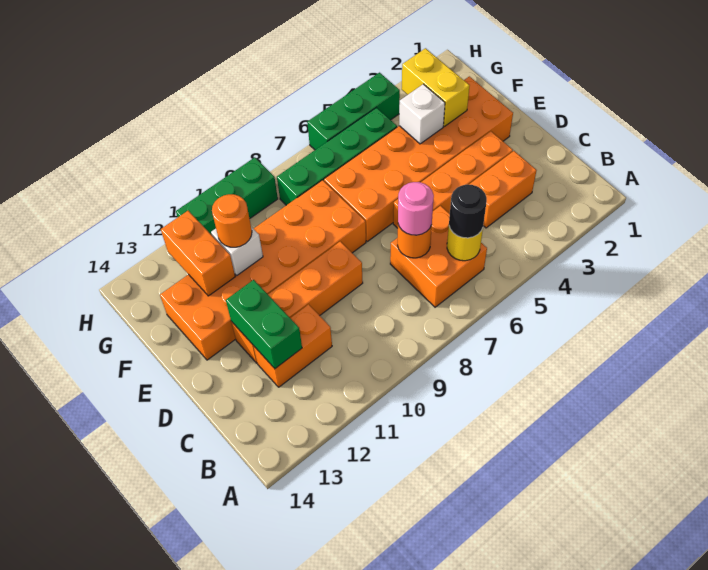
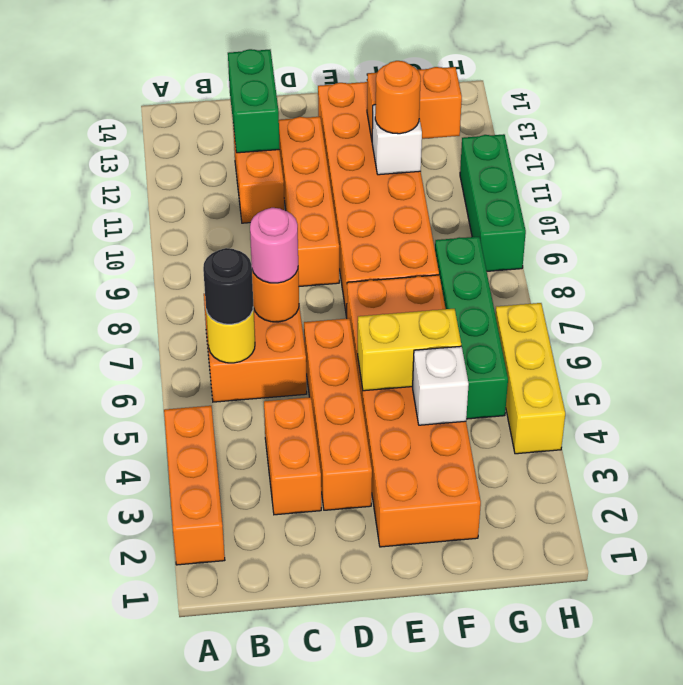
none -> orange brick A2:A4 level 1
green brick C12:D12 level 2 -> green brick C12:C13 level 2
yellow brick F3:G3 level 2 -> yellow brick E5:F5 level 2
green brick H4:H6 level 1 -> yellow brick H4:H6 level 1

